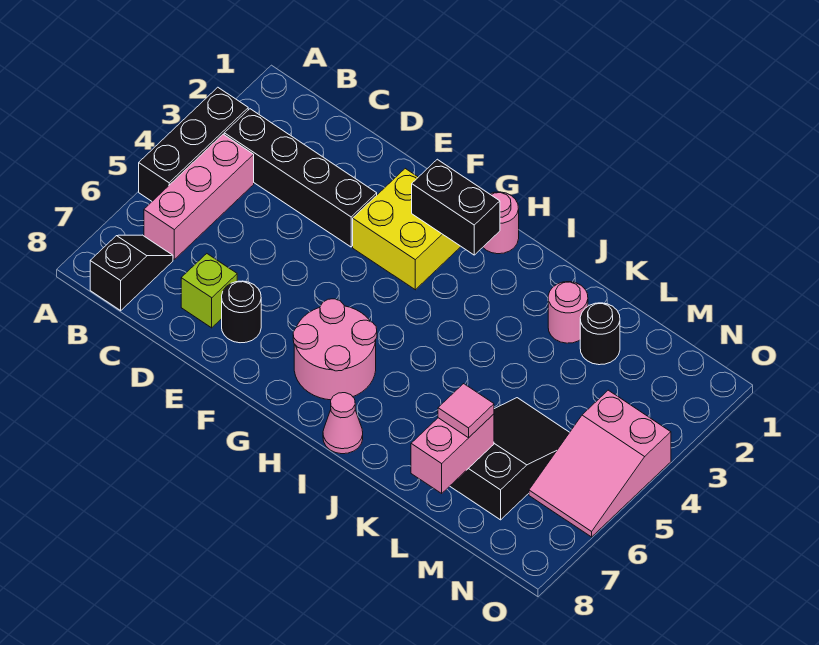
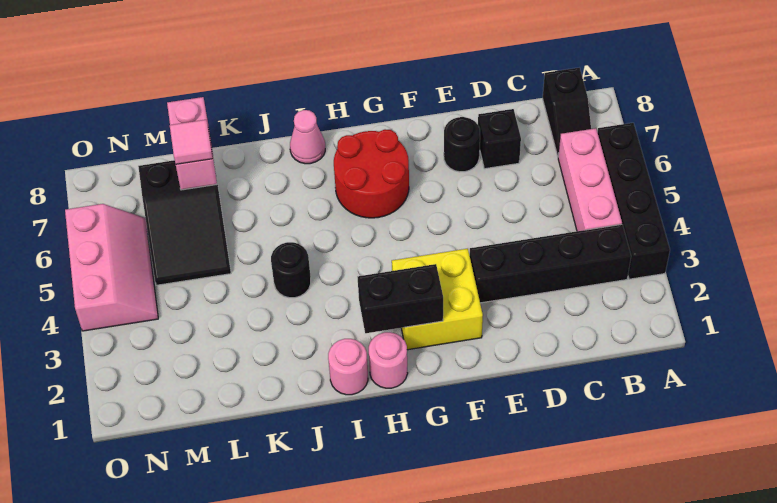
black brick A3:A5 level 1 -> black brick A3:A6 level 1
lime brick D7 level 1 -> black brick D7 level 1
pink round brick G6:H7 level 1 -> red round brick G6:H7 level 1
pink round brick K2 level 1 -> pink round brick I1 level 1
black round brick L2 level 1 -> black round brick J4 level 1
pink slope N4:O6 level 1 top 4 -> pink slope N4:O6 level 1 top O

